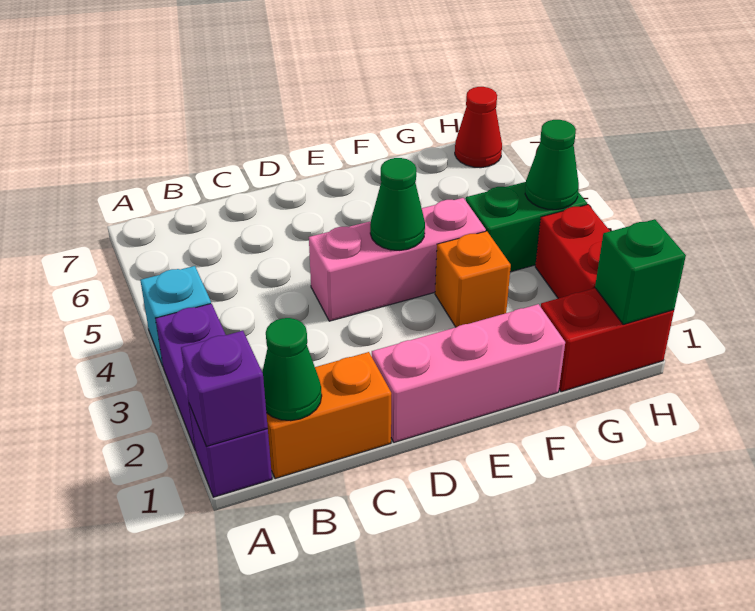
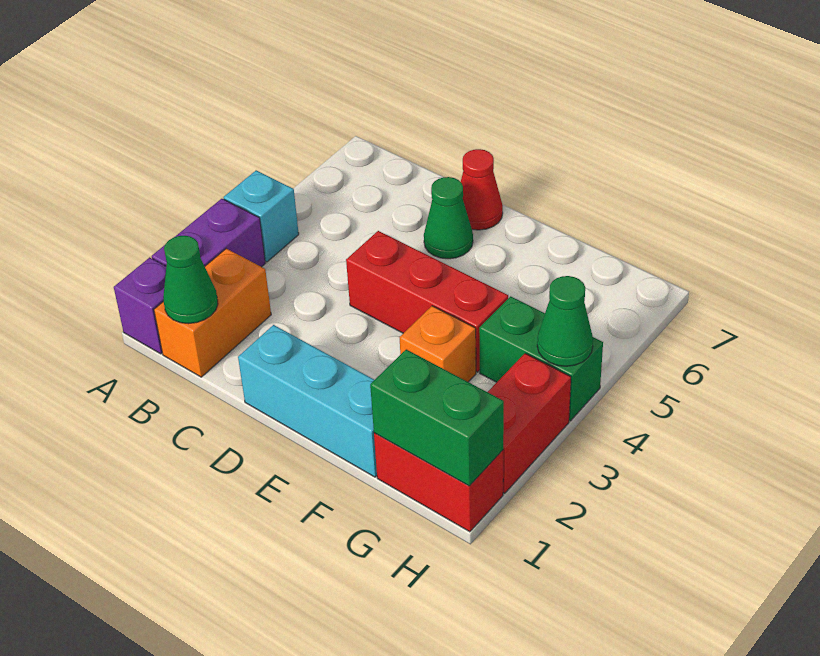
purple brick A1 level 2 -> none
orange brick B1:C1 level 1 -> orange brick B1:B2 level 1
pink brick D1:F1 level 1 -> cyan brick D1:F1 level 1
pink brick D4:F4 level 1 -> red brick D4:F4 level 1
green cone E4 level 2 -> green cone D6 level 1
green brick H1 level 2 -> green brick G1:H1 level 2
red cone H7 level 1 -> red cone D7 level 1

